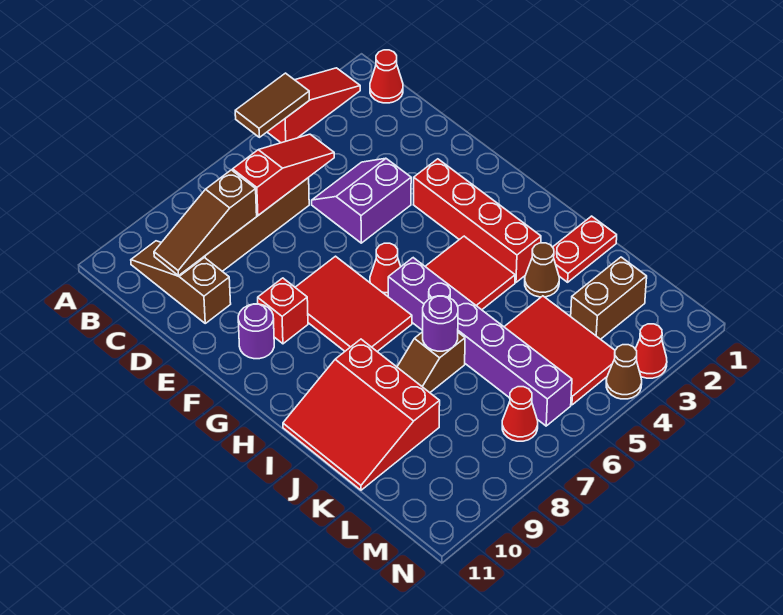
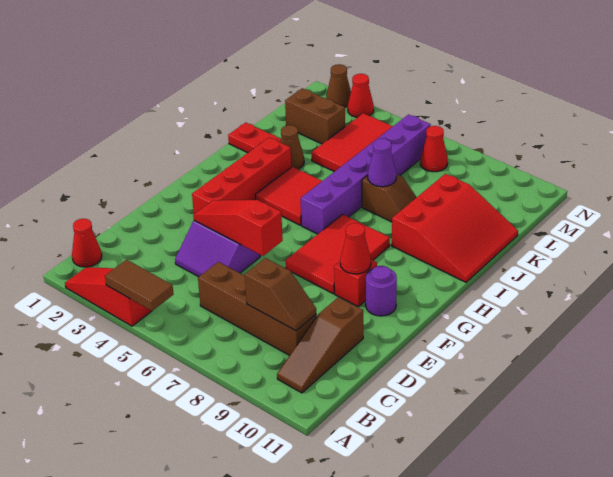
red slope C5:C7 level 2 top 7 -> red slope E4:E6 level 2 top 6
brown slope C8:C10 level 2 top 8 -> brown slope C8:C9 level 2 top 8
red cone G6 level 1 -> red cone F9 level 2
purple round brick J7 level 2 -> purple cone J7 level 2
brown cone N4 level 1 -> brown cone N2 level 1

